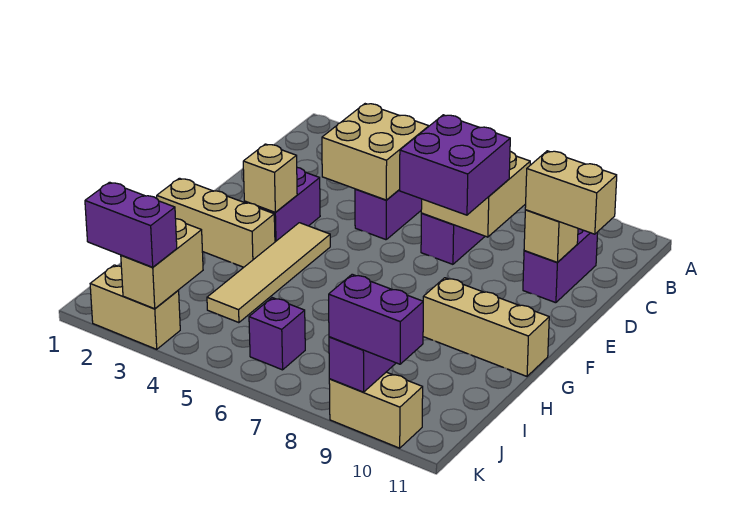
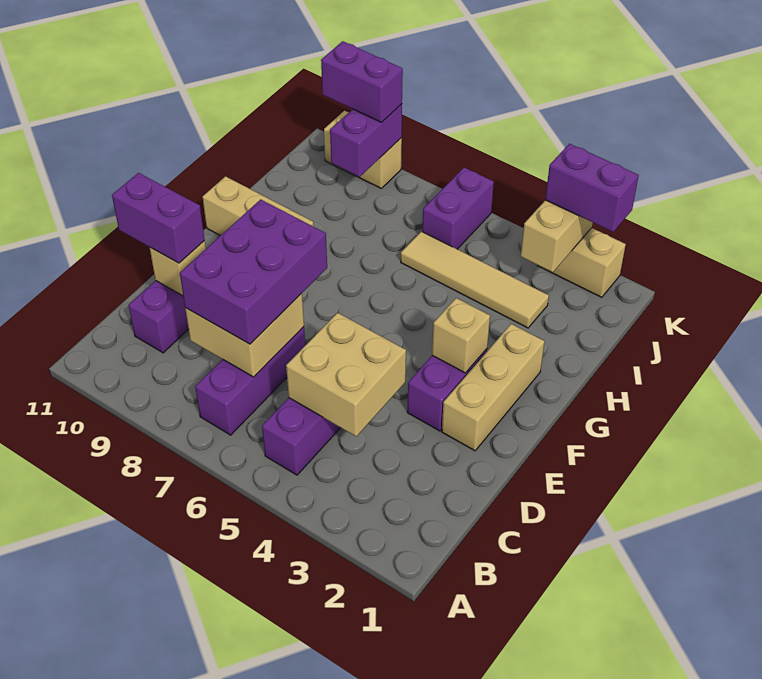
purple brick D7:E8 level 3 -> purple brick C7:E8 level 3
tan brick D10:D11 level 3 -> purple brick D10:D11 level 3
tan tile F4:I4 level 1 -> tan tile I3:I6 level 1
tan brick G1:G3 level 1 -> tan brick E2:G2 level 1
purple brick J6 level 1 -> purple brick J6:K6 level 1

